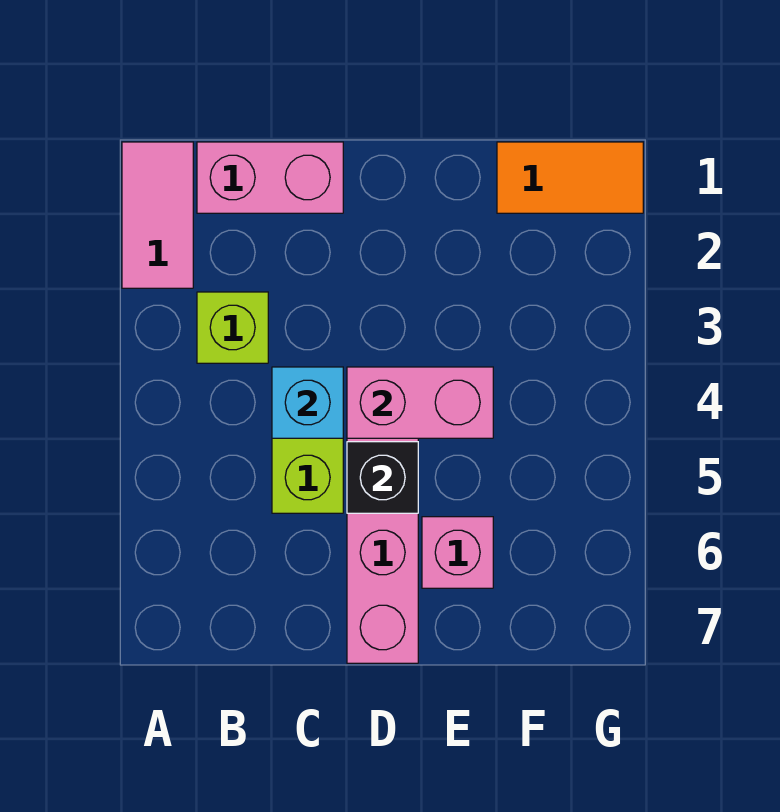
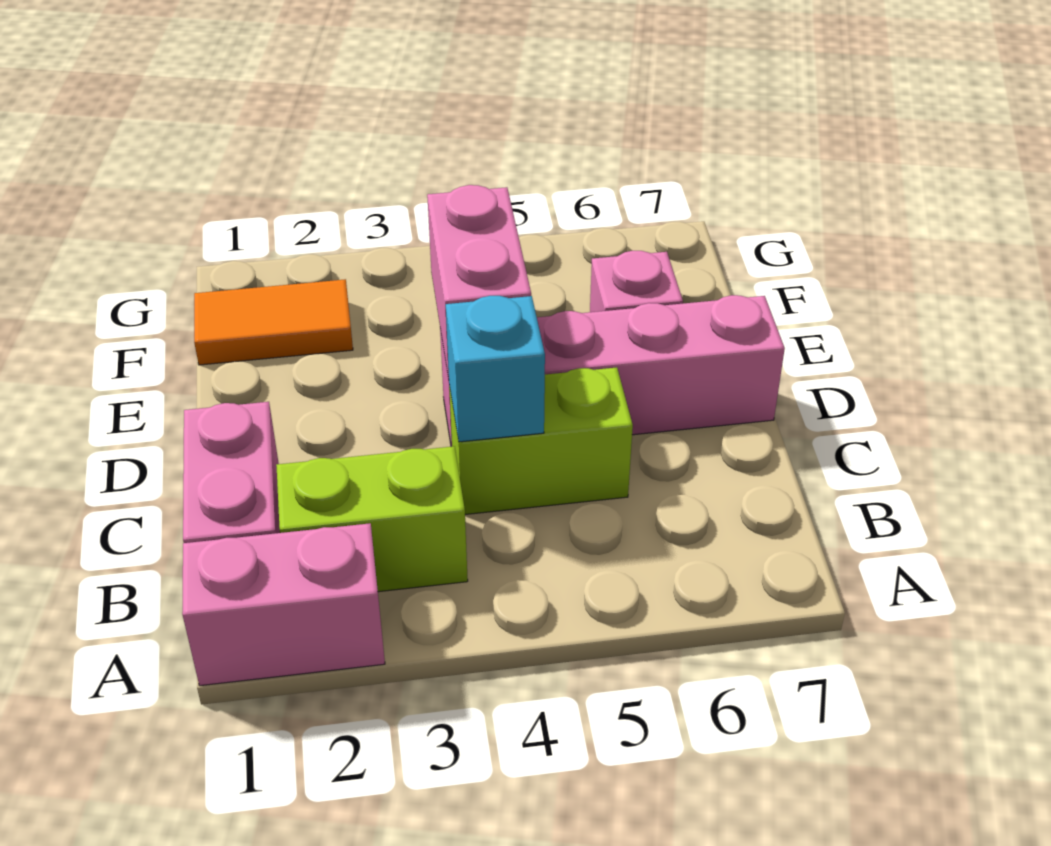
pink tile A1:A2 level 1 -> pink brick A1:A2 level 1
lime brick B3 level 1 -> lime brick B2:B3 level 1
black brick D5 level 2 -> none
orange tile F1:G1 level 1 -> orange tile F1:F2 level 1

